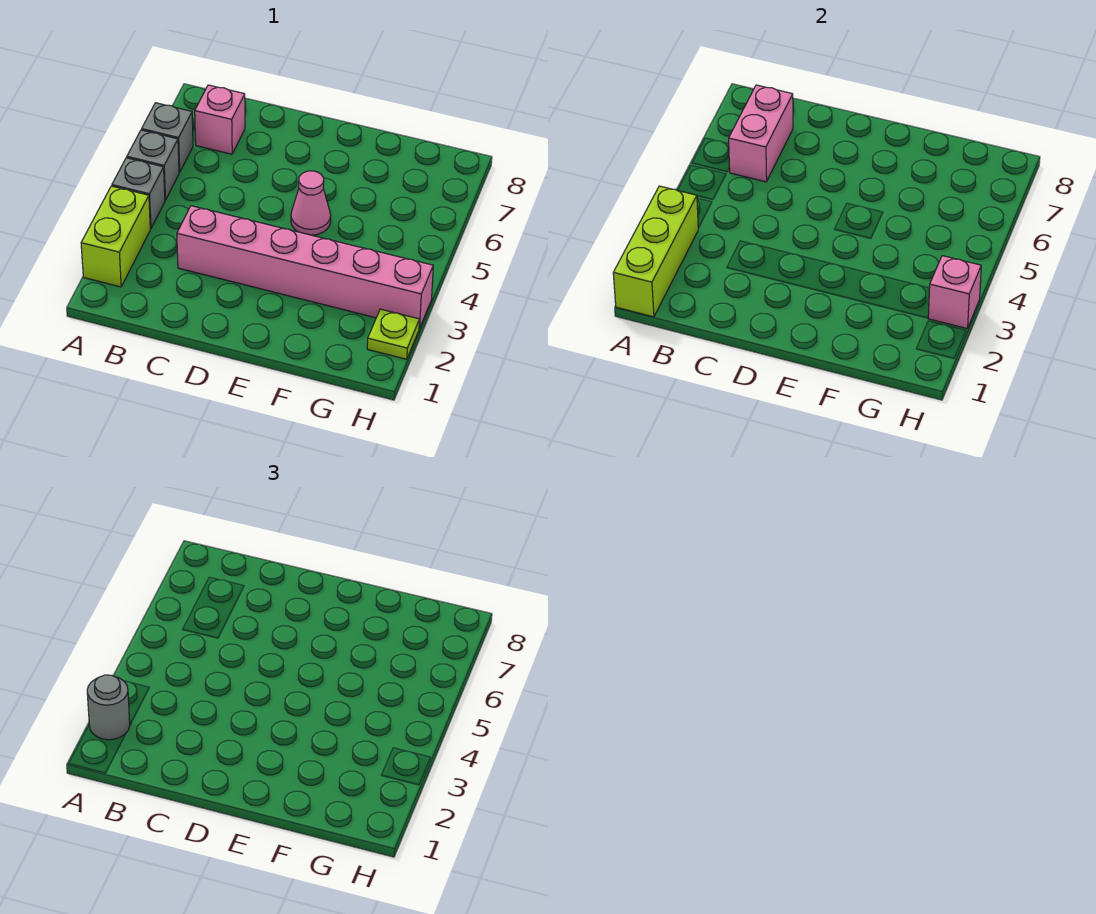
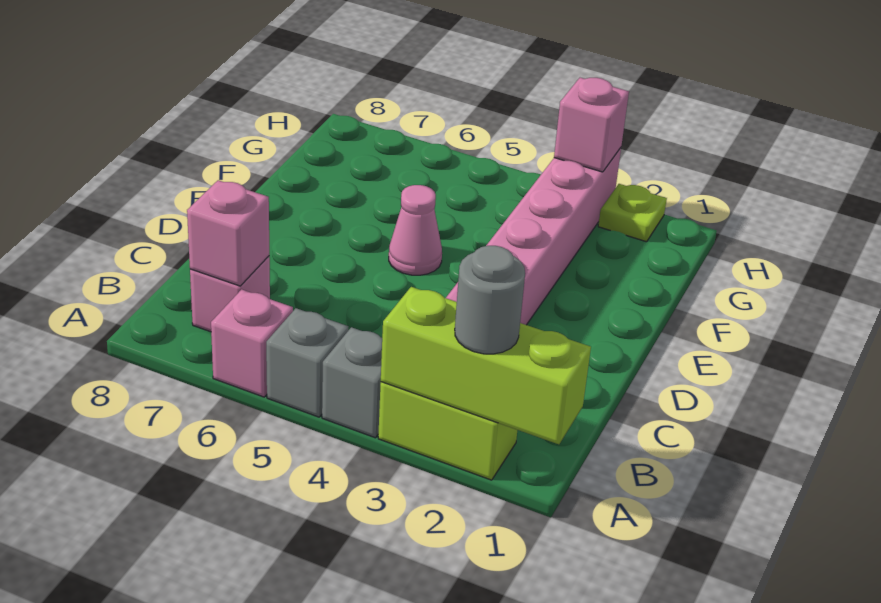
grey brick A6 level 1 -> pink brick A6 level 1
pink brick B6:B7 level 2 -> pink brick B7 level 2

